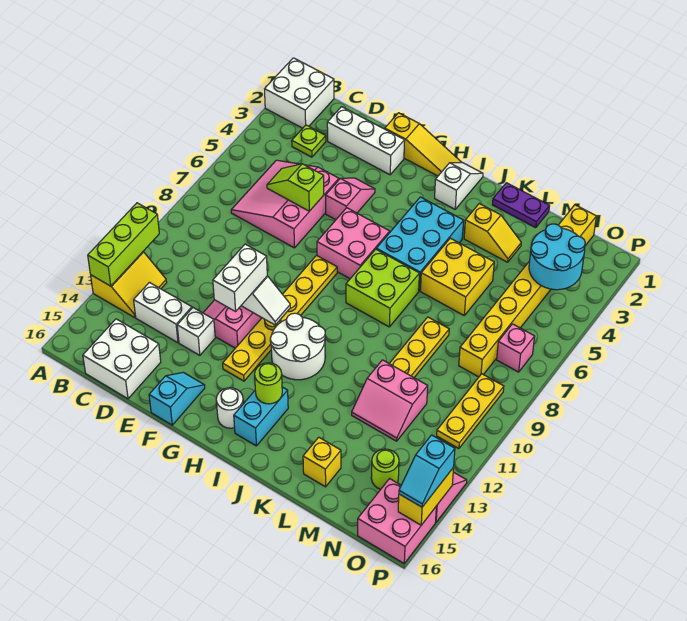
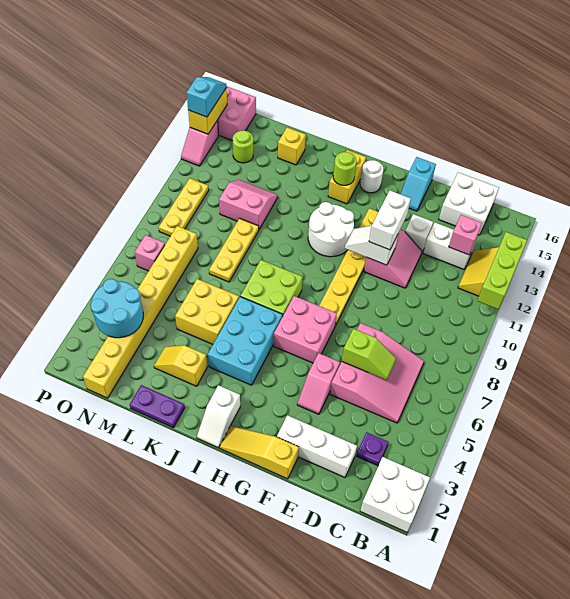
lime plate C3 level 1 -> purple plate C3 level 1
none -> pink brick C13 level 2
cyan brick I14:I15 level 1 -> yellow brick I14:I15 level 1

